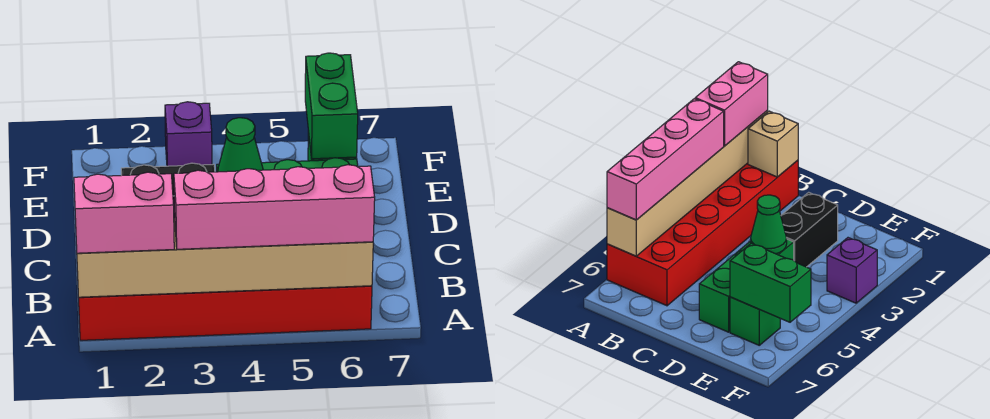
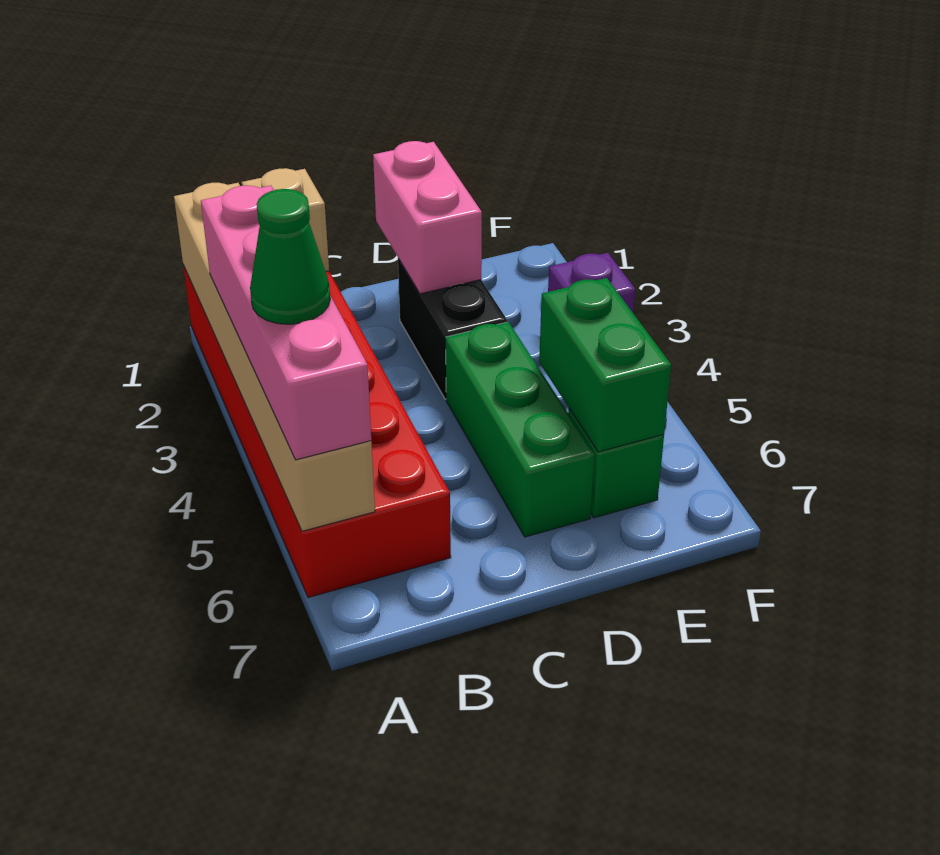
pink brick A1:A2 level 3 -> pink brick D1:D2 level 2
green cone D4 level 2 -> green cone A5 level 4
green brick E6:F6 level 2 -> green brick E5:E6 level 2

